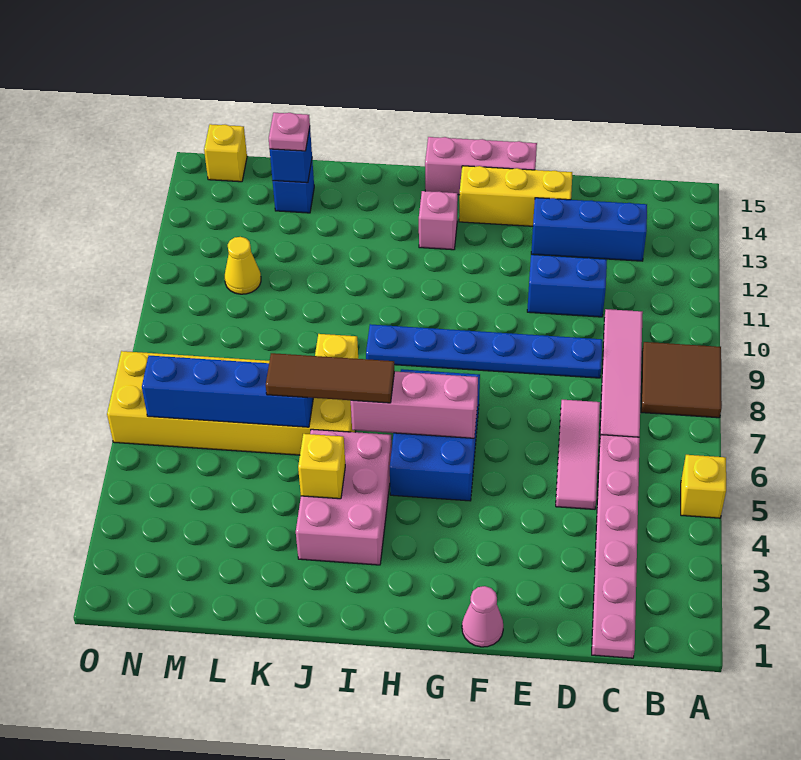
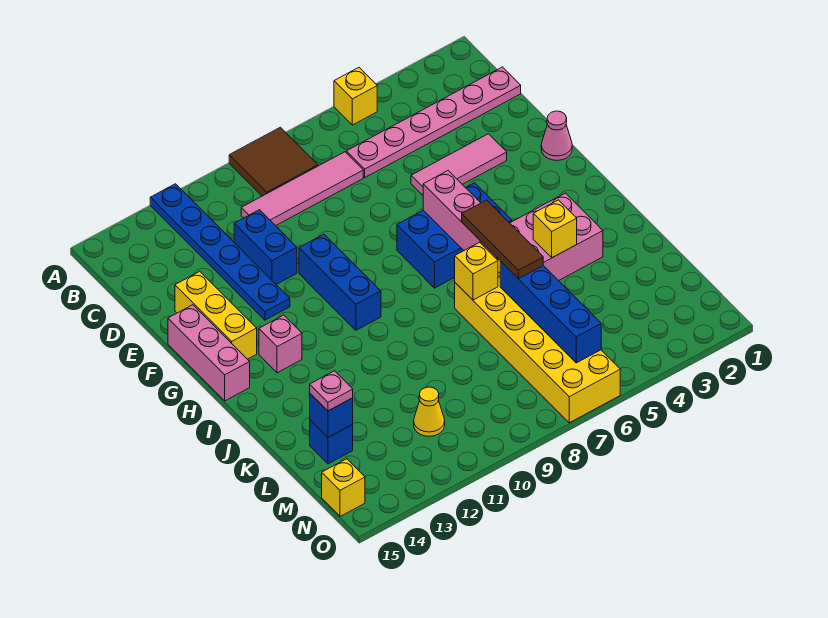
blue brick C13:E13 level 1 -> blue brick F10:H10 level 1
pink tile D5:D7 level 1 -> pink tile E3:E5 level 1
blue plate D9:I9 level 1 -> blue plate A12:F12 level 1

